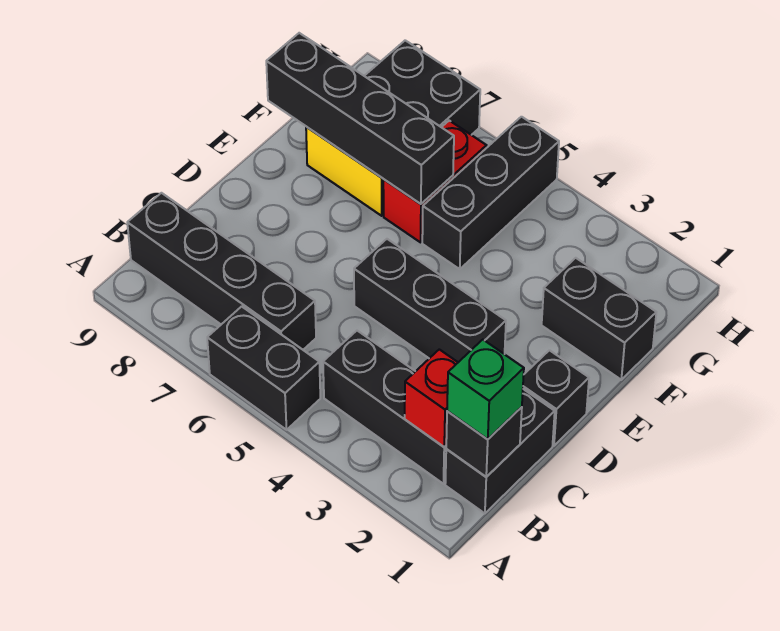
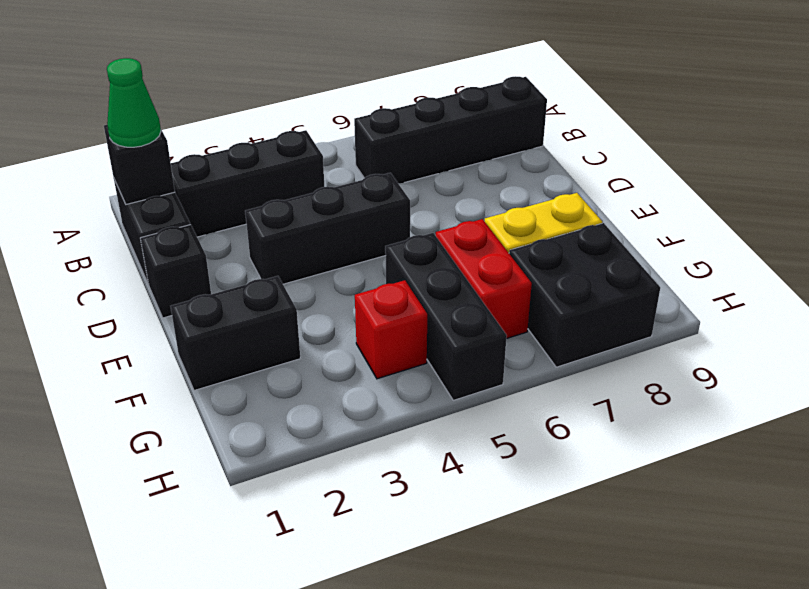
black brick A5:A6 level 1 -> none
green brick B1 level 3 -> green cone B1 level 3
red brick B2 level 2 -> red brick G4 level 1
black brick F6:F9 level 2 -> none

